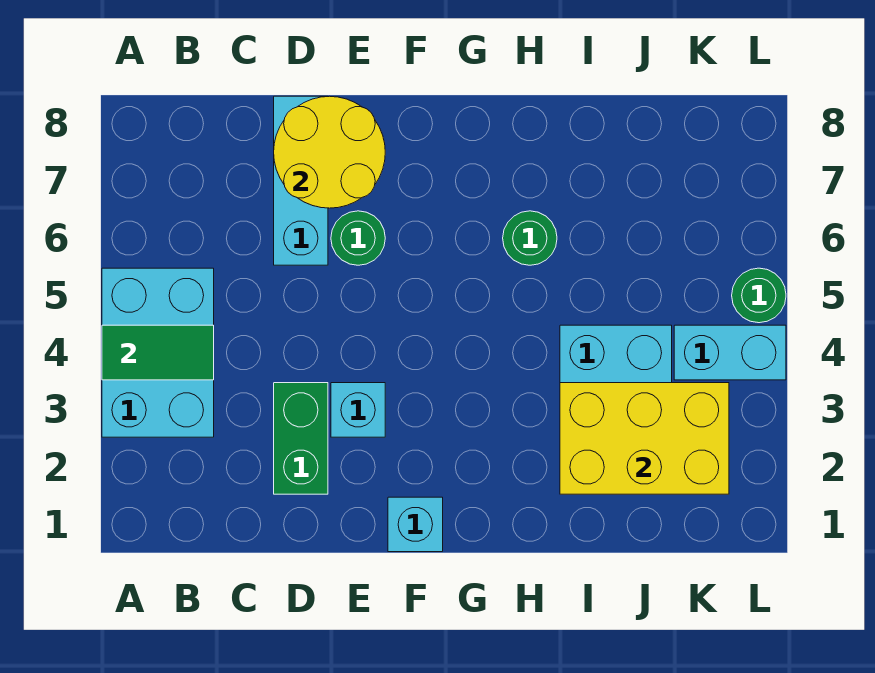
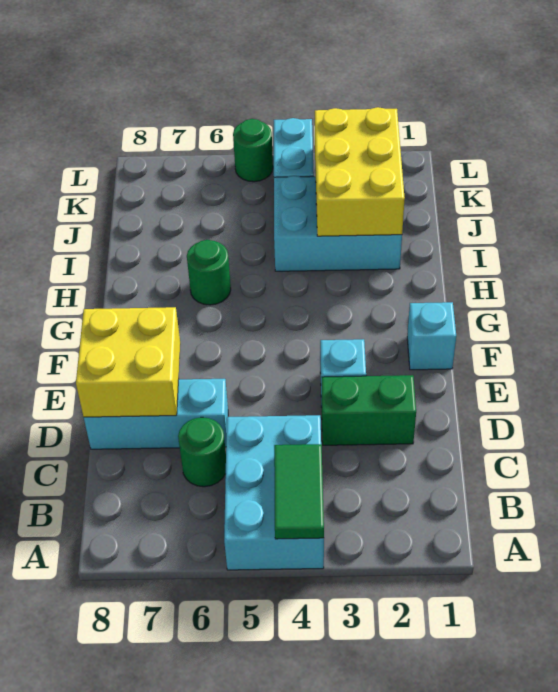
cyan brick A3:B5 level 1 -> cyan brick A4:C5 level 1
yellow round brick D7:E8 level 2 -> yellow brick D7:E8 level 2
green round brick E6 level 1 -> green round brick C6 level 1

